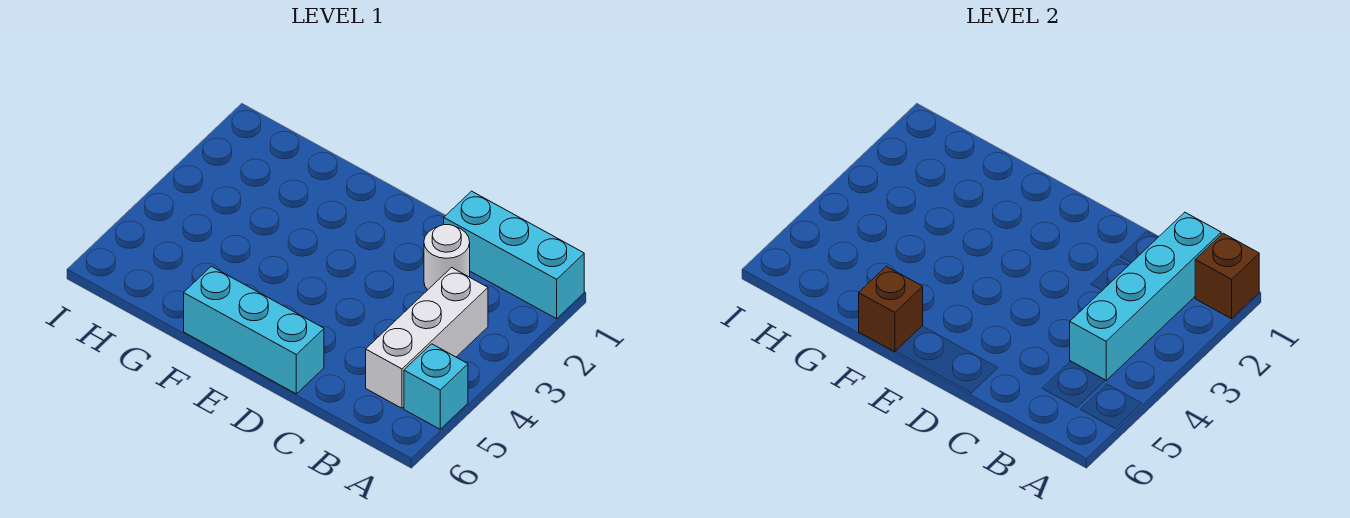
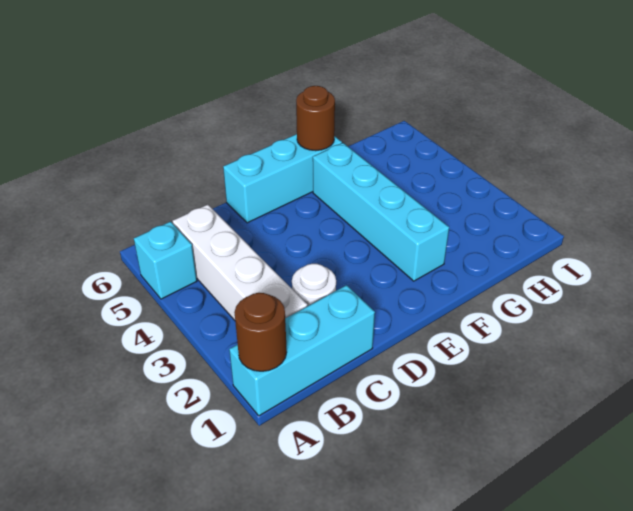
brown brick A1 level 2 -> brown round brick A1 level 2
cyan brick B1:B4 level 2 -> cyan brick F2:F5 level 1
white brick B3:B5 level 1 -> white brick B2:B5 level 1
brown brick F6 level 2 -> brown round brick F6 level 2

